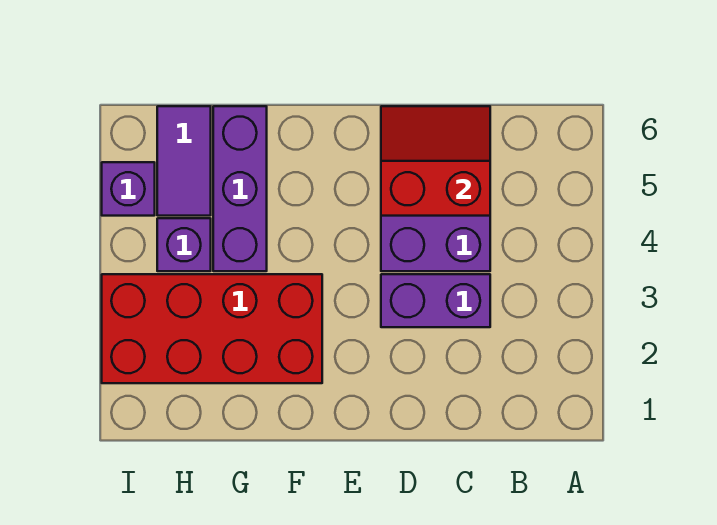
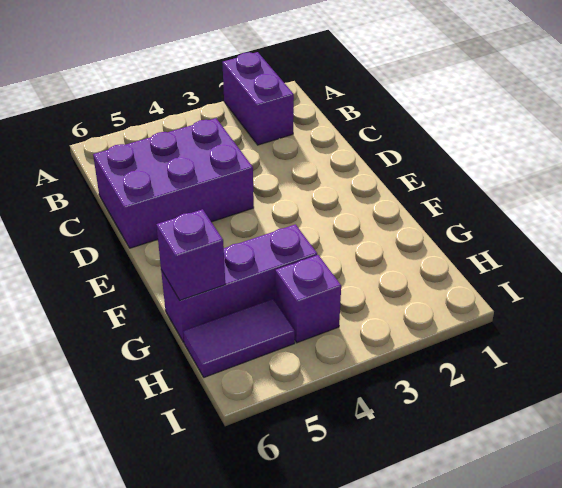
purple brick C3:D3 level 1 -> purple brick A2:B2 level 1
red slope C5:D6 level 2 top 5 -> none
red brick F2:I3 level 1 -> none
purple brick I5 level 1 -> purple brick G6 level 2

